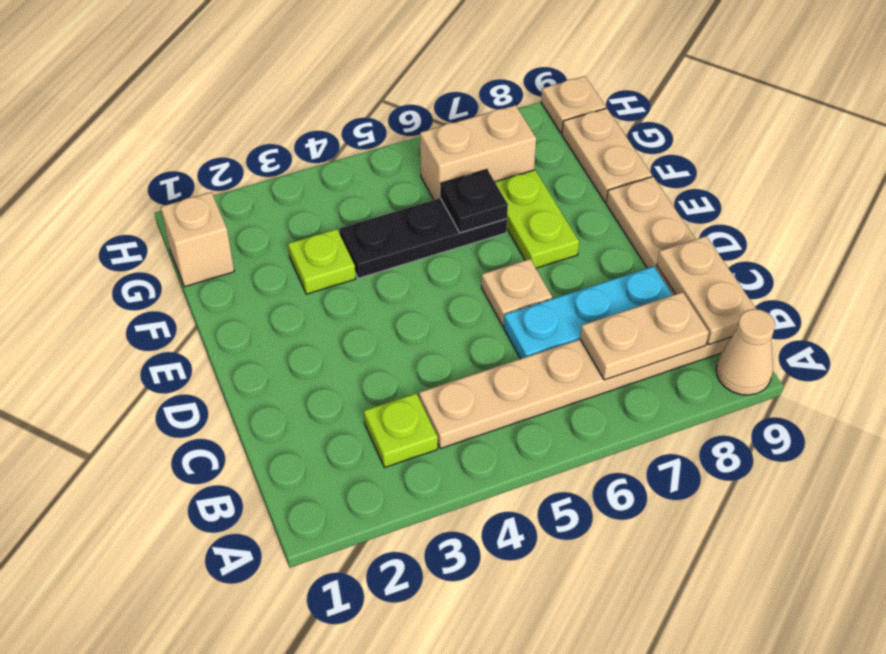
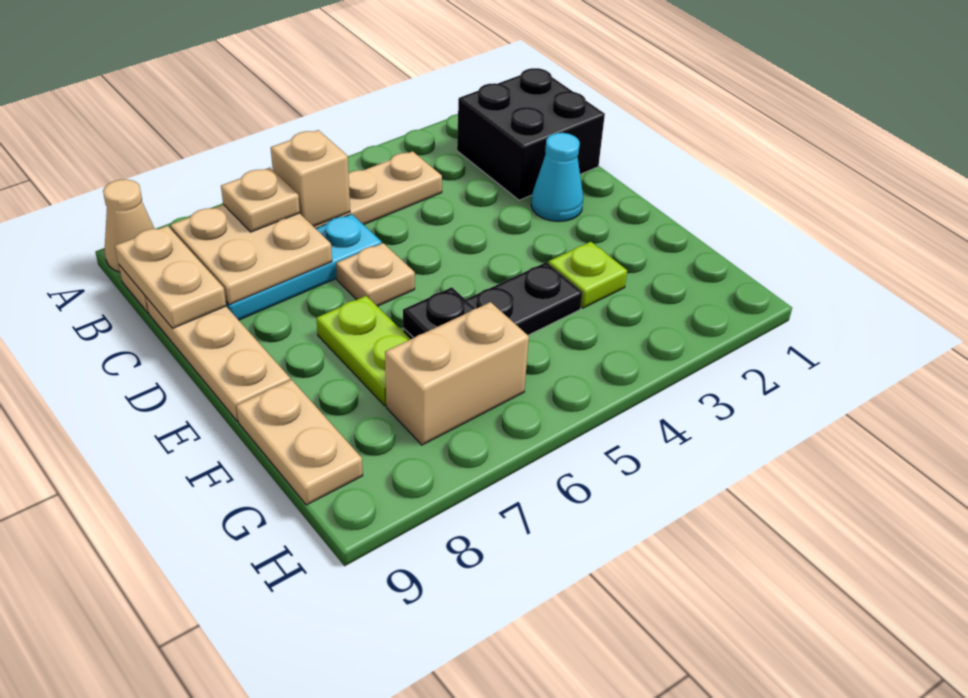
none -> black brick B1:C2 level 1
lime plate B3 level 1 -> none
tan plate B7:B8 level 2 -> tan plate B7:C8 level 2
none -> cyan cone D2 level 1
tan brick G1 level 1 -> tan brick B6 level 2
tan plate H9 level 1 -> tan plate B7 level 3

